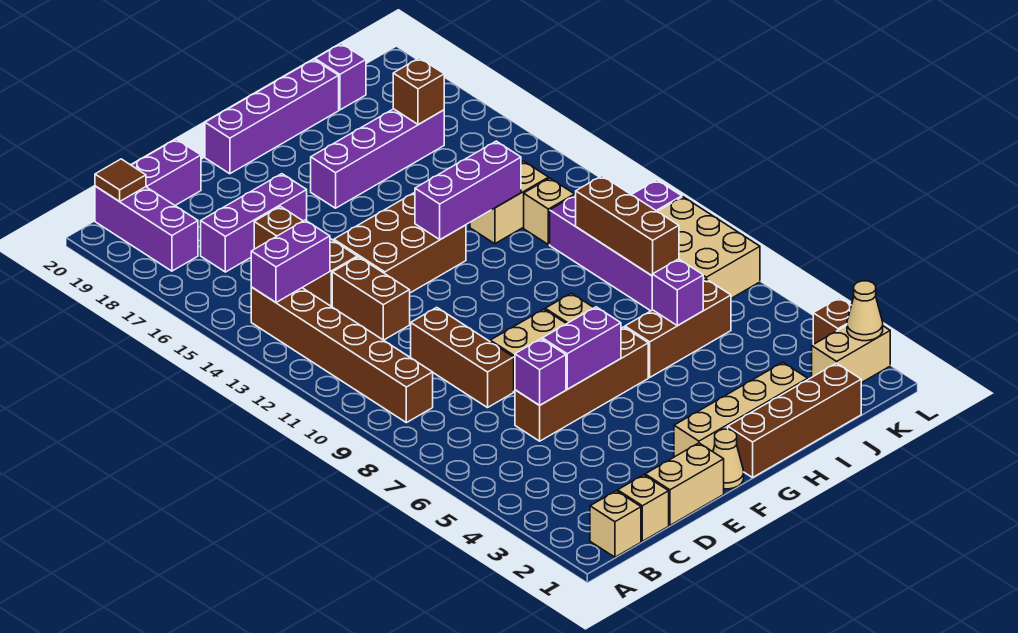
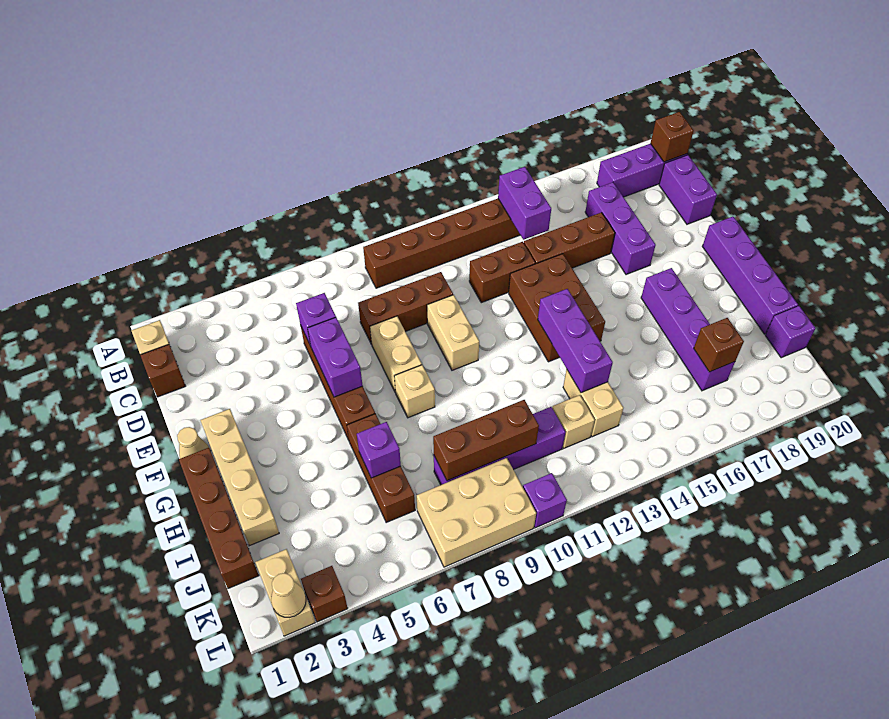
brown tile B20 level 2 -> brown brick B20 level 2
tan brick C1 level 1 -> brown brick C1 level 1
tan brick D1:E1 level 1 -> tan brick E10:F10 level 1

